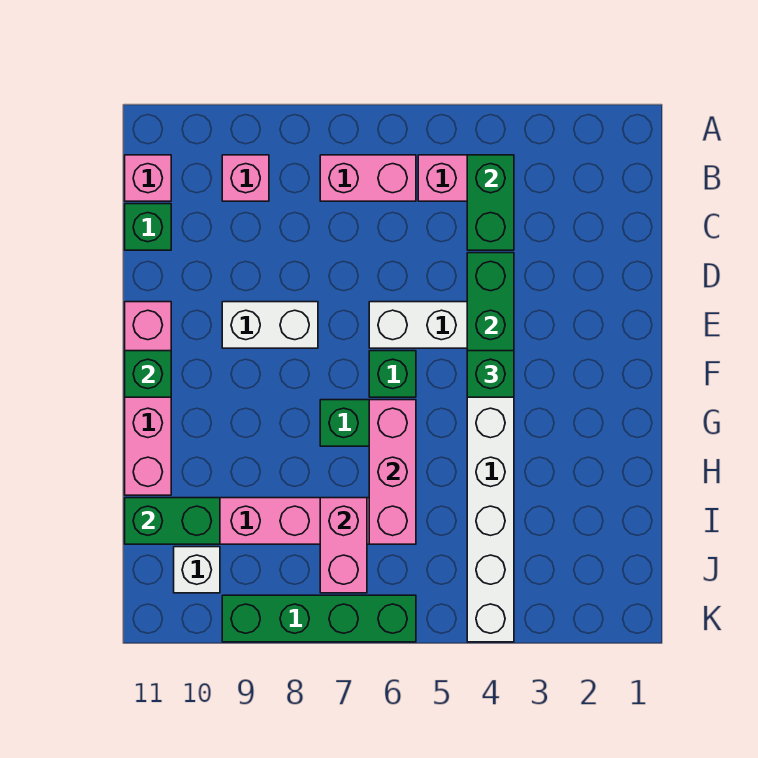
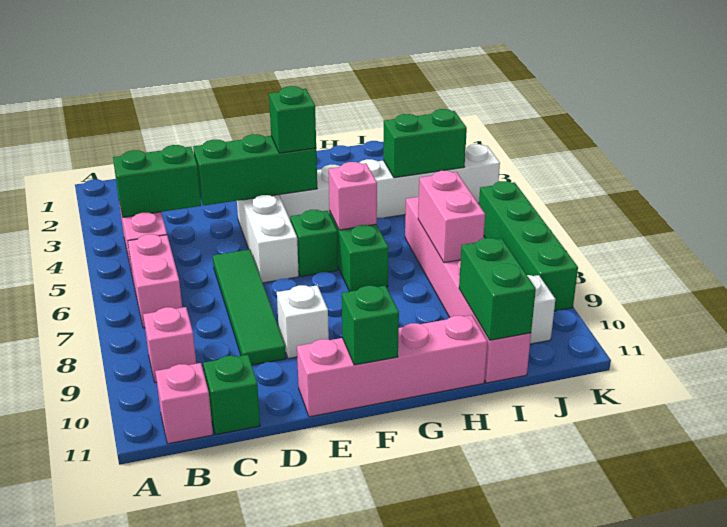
none -> green tile D6:D9 level 1
white brick E8:E9 level 1 -> white brick E9 level 1
pink brick G6:I6 level 2 -> pink brick G6 level 2
none -> green brick I4:J4 level 2
pink brick I7:J7 level 2 -> pink brick I7:I8 level 2

